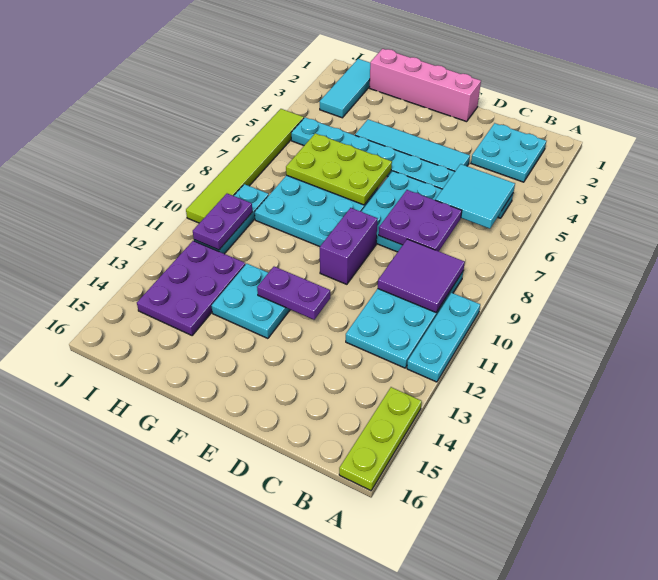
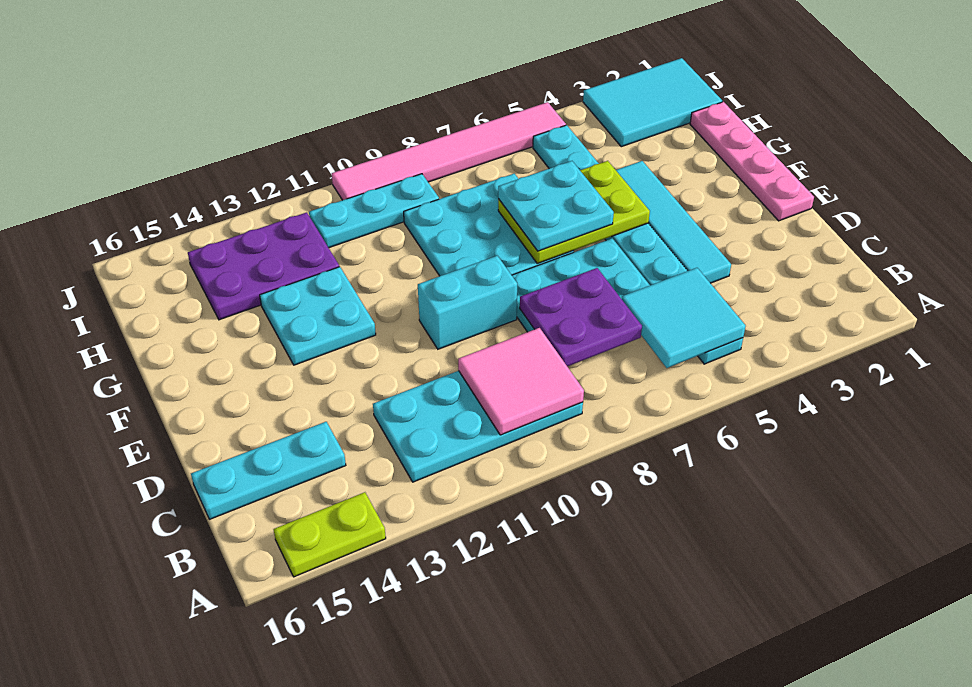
cyan plate A10:A12 level 1 -> cyan plate C14:C16 level 1
lime plate A14:A16 level 1 -> lime plate A14:A15 level 1
cyan plate B2:C3 level 1 -> cyan plate F6:G7 level 3
purple tile B9:C10 level 2 -> pink tile B9:C10 level 2
pink brick E1:H1 level 1 -> pink plate E1:H1 level 1
purple brick E9:E10 level 1 -> cyan brick E9:E10 level 1
purple plate E12:F12 level 2 -> none
lime plate F6:H7 level 2 -> lime plate F5:G7 level 2
cyan tile I1:I3 level 1 -> cyan tile I1:J3 level 1
purple plate I10:I11 level 2 -> none
lime tile J5:J10 level 1 -> pink tile J5:J10 level 1

